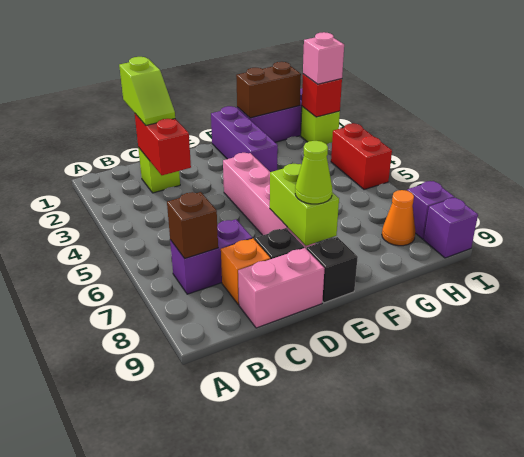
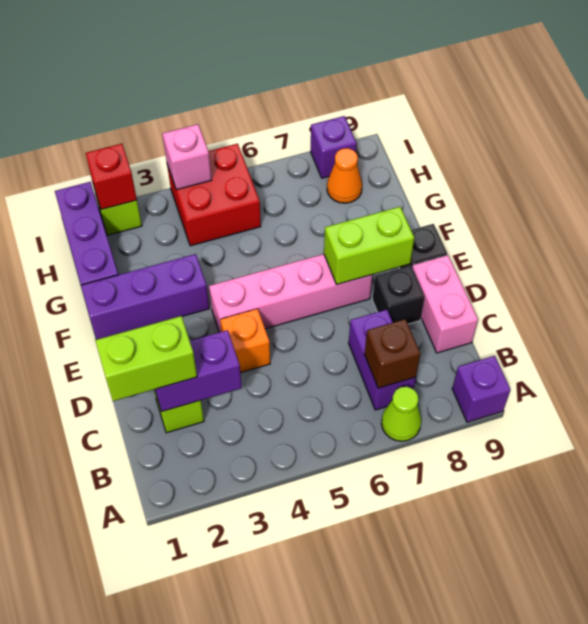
lime slope C1:C2 level 3 top 1 -> lime brick C1:C2 level 3
red brick C2:C3 level 2 -> purple brick C2:C3 level 2
orange brick C8 level 1 -> orange brick D4 level 1
lime cone E8 level 3 -> lime cone A7 level 1
brown brick G1:H1 level 2 -> none
pink brick I2 level 3 -> pink brick I4 level 2
red brick I4:I5 level 1 -> red brick H4:I5 level 1
purple brick I9 level 1 -> purple brick A9 level 1

